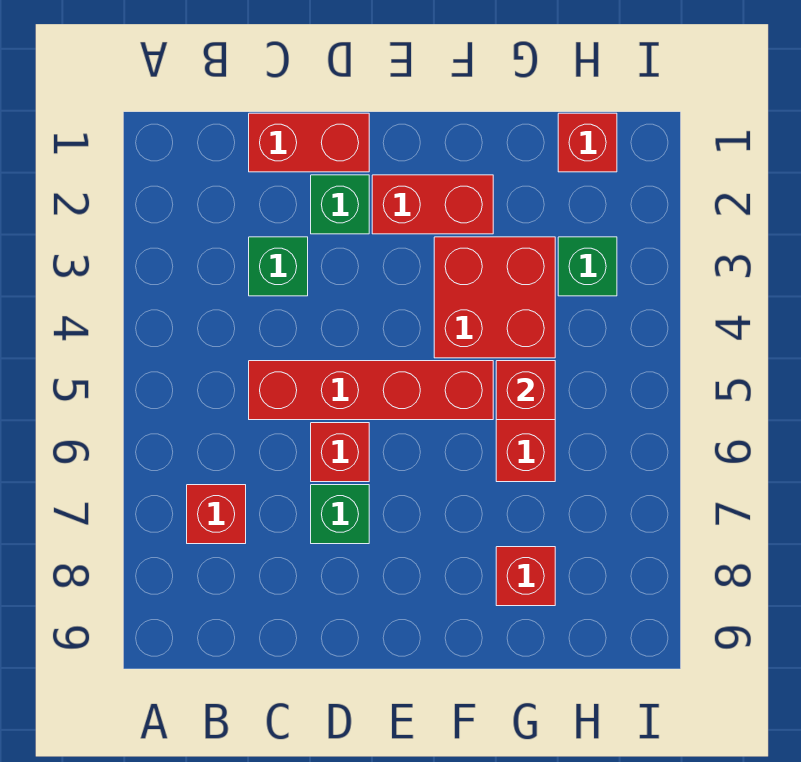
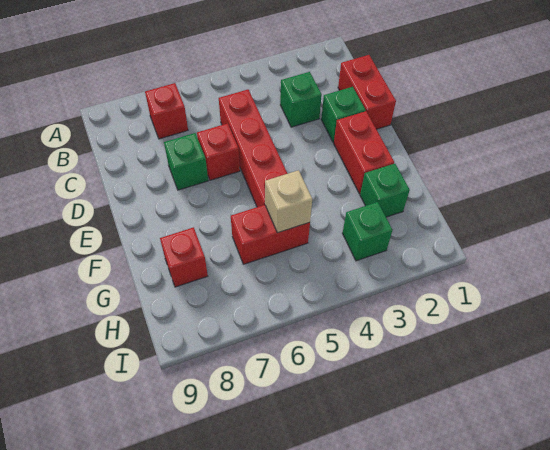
red brick F3:G4 level 1 -> none
none -> green brick G2 level 1
red brick G5 level 2 -> tan brick G5 level 2
red brick H1 level 1 -> none

